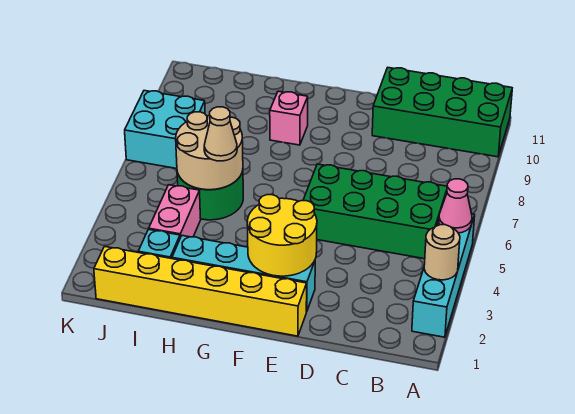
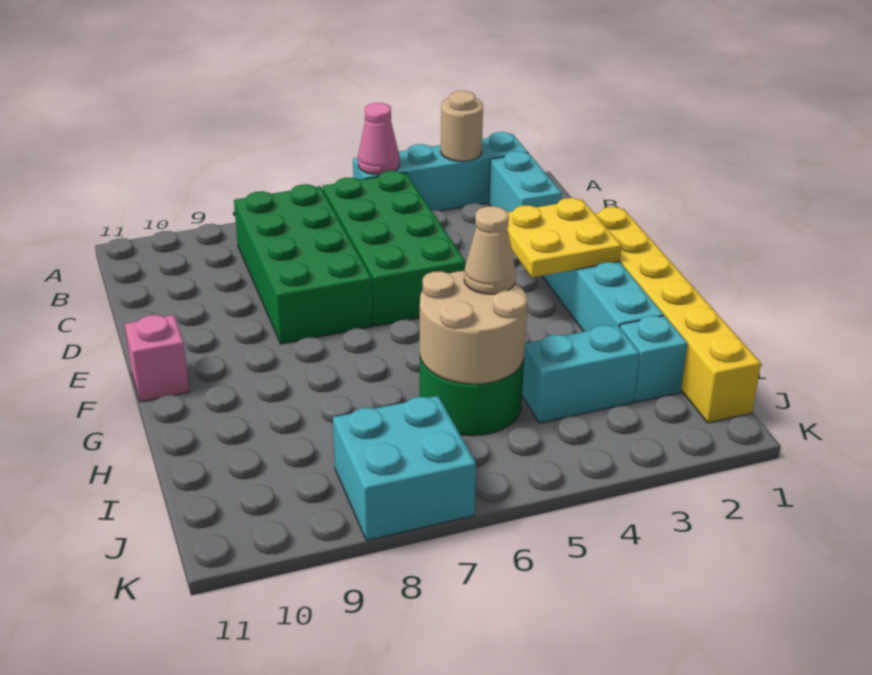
green brick A10:D11 level 1 -> green brick B7:E8 level 1
none -> cyan brick B2:C2 level 1
yellow round brick E2:F3 level 2 -> yellow plate E2:F3 level 2
pink brick G9 level 1 -> pink brick F11 level 1
pink brick I3:I4 level 1 -> cyan brick I3:I4 level 1

